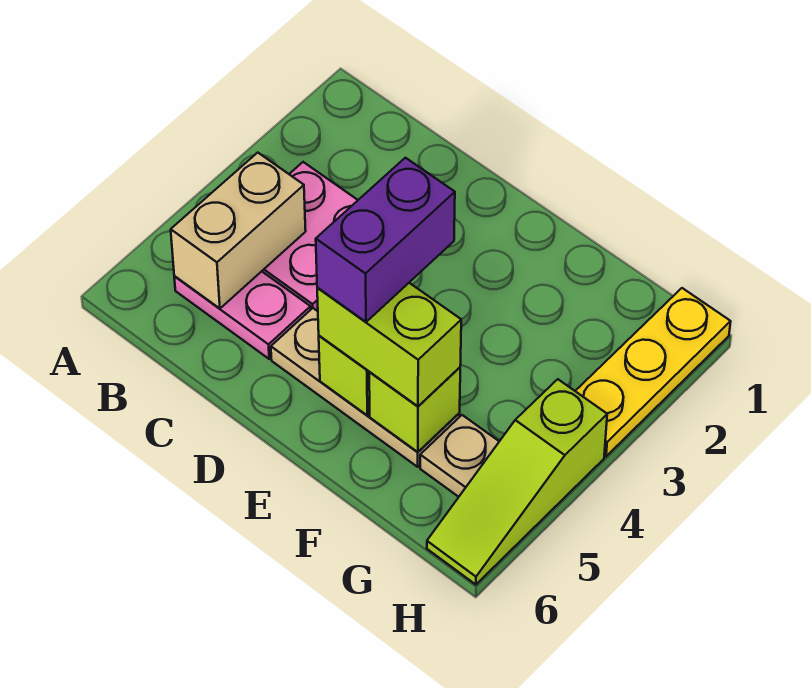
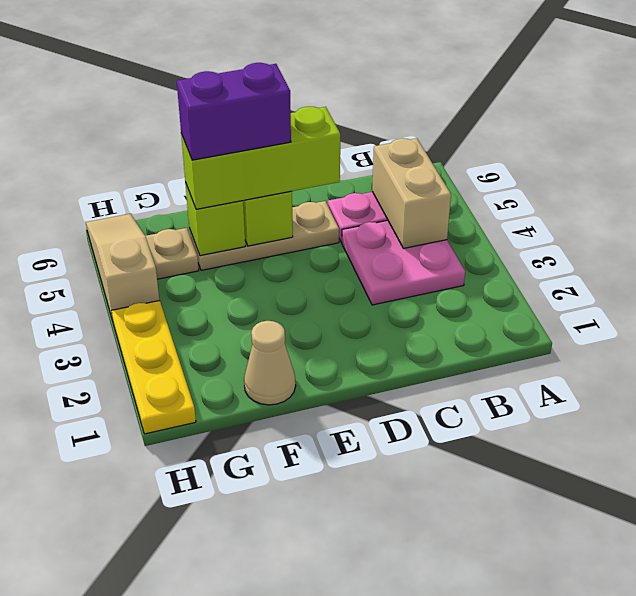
purple brick E4:E5 level 4 -> purple brick E5:F5 level 4
lime brick E5:F5 level 3 -> lime brick D5:F5 level 3
none -> tan cone F1 level 1
lime slope H4:H6 level 1 top 4 -> tan slope H4:H6 level 1 top 4

